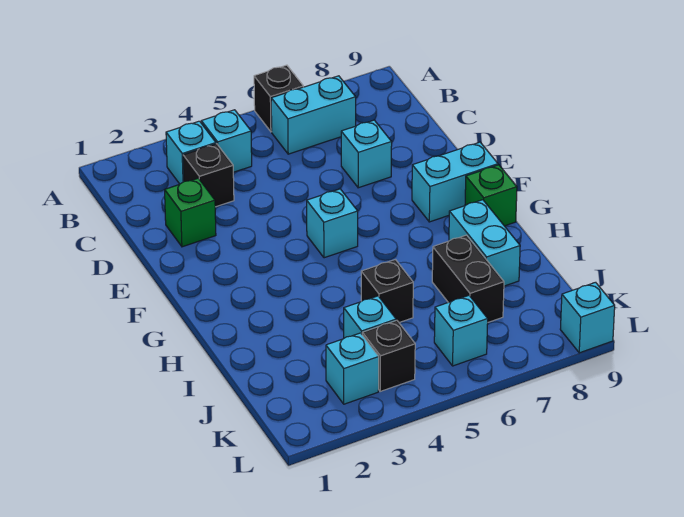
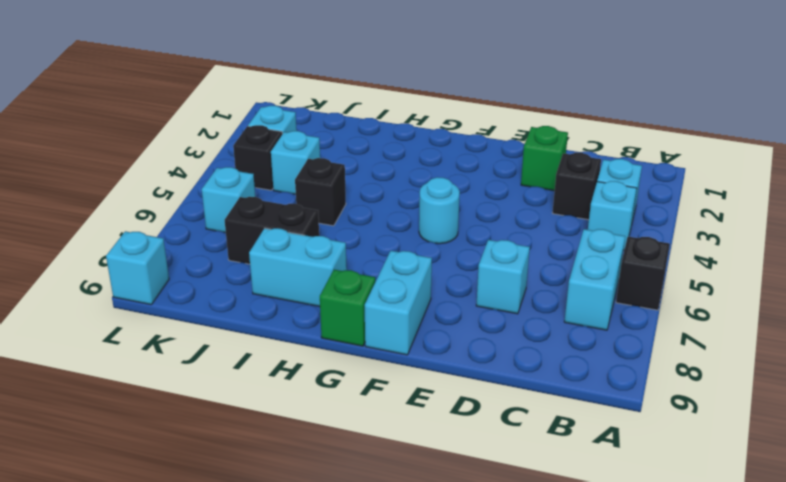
cyan brick F5 level 1 -> cyan round brick F5 level 1

